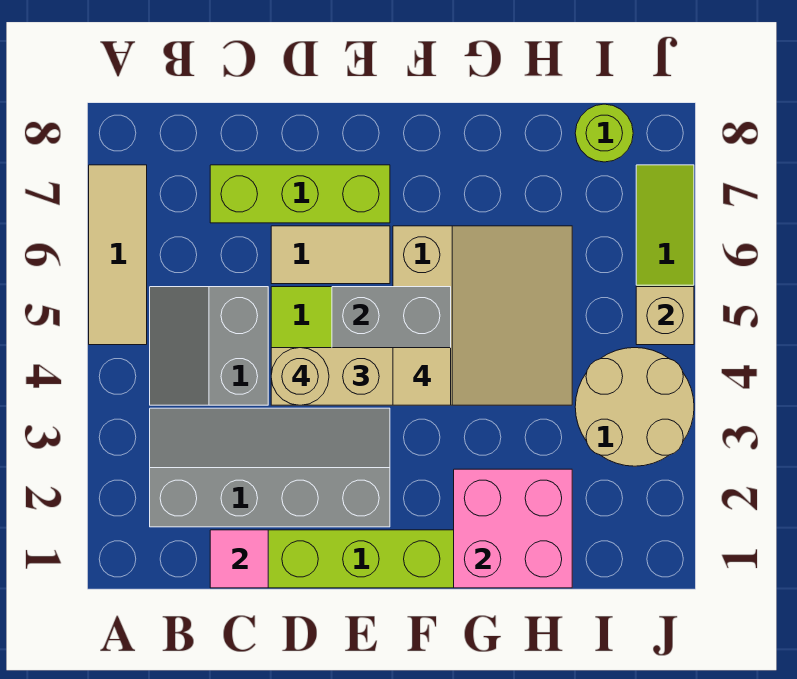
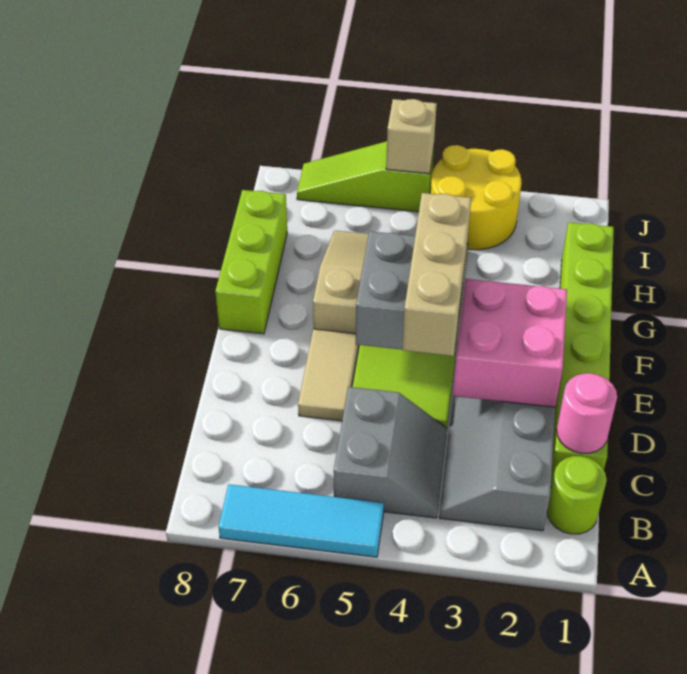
tan tile A5:A7 level 1 -> cyan tile A5:A7 level 1
grey slope B4:C5 level 1 top C -> grey slope B4:C5 level 1 top 5
pink tile C1 level 2 -> pink round brick C1 level 2
lime brick C7:E7 level 1 -> lime brick F8:H8 level 1
tan round brick D4 level 4 -> none
tan tile F4 level 4 -> none
pink brick G1:H2 level 2 -> pink brick D2:E3 level 2
tan round brick I3:J4 level 1 -> yellow round brick I3:J4 level 1
lime round brick I8 level 1 -> lime round brick B1 level 1

